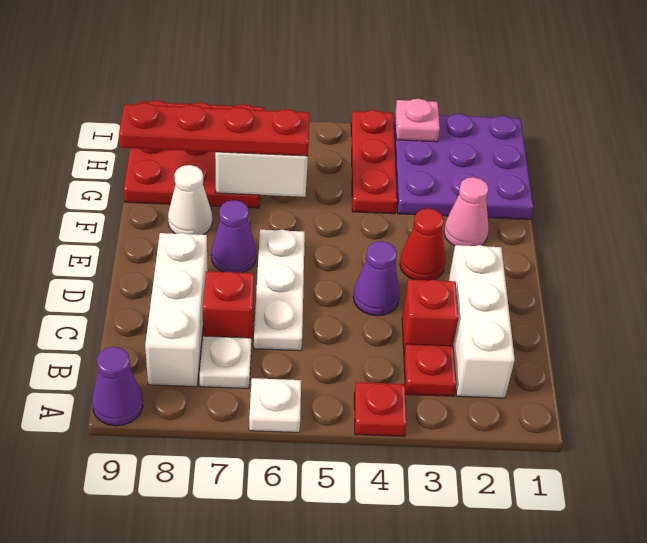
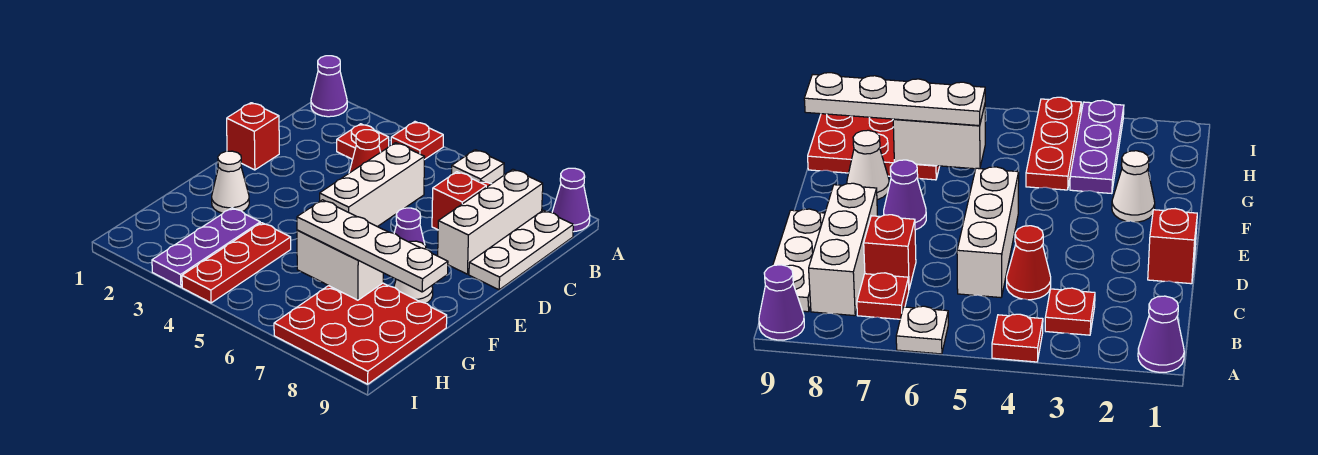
white brick B2:D2 level 1 -> white brick C5:E5 level 1
white plate B7 level 1 -> red plate B7 level 1
red brick C3 level 1 -> red brick D1 level 1
white plate C6:E6 level 1 -> white plate B9:D9 level 1
purple cone D4 level 1 -> purple cone A1 level 1
red cone E3 level 1 -> red cone C4 level 1
pink cone F2 level 1 -> white cone F2 level 1
purple plate G1:I3 level 1 -> purple plate G3:I3 level 1
red plate G6:G9 level 3 -> white plate G6:G9 level 3
pink plate I3 level 2 -> none

